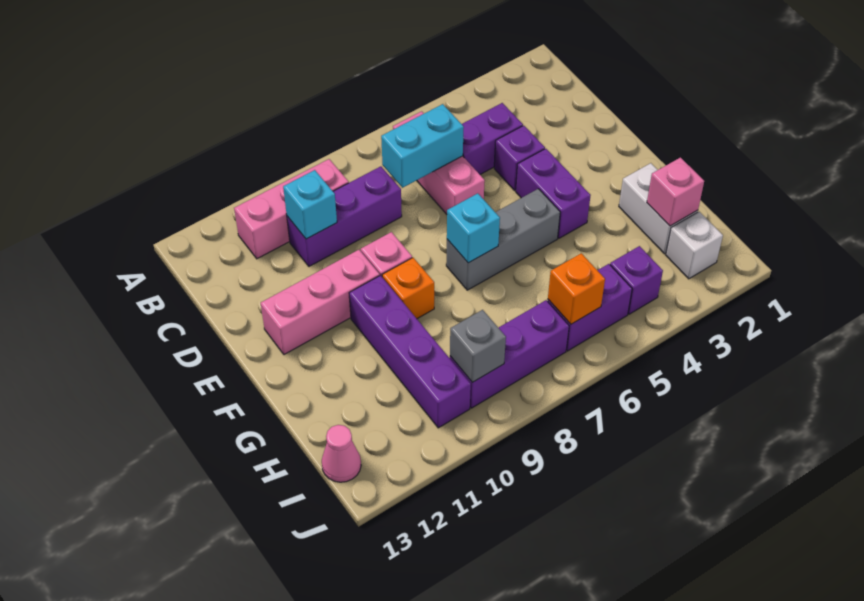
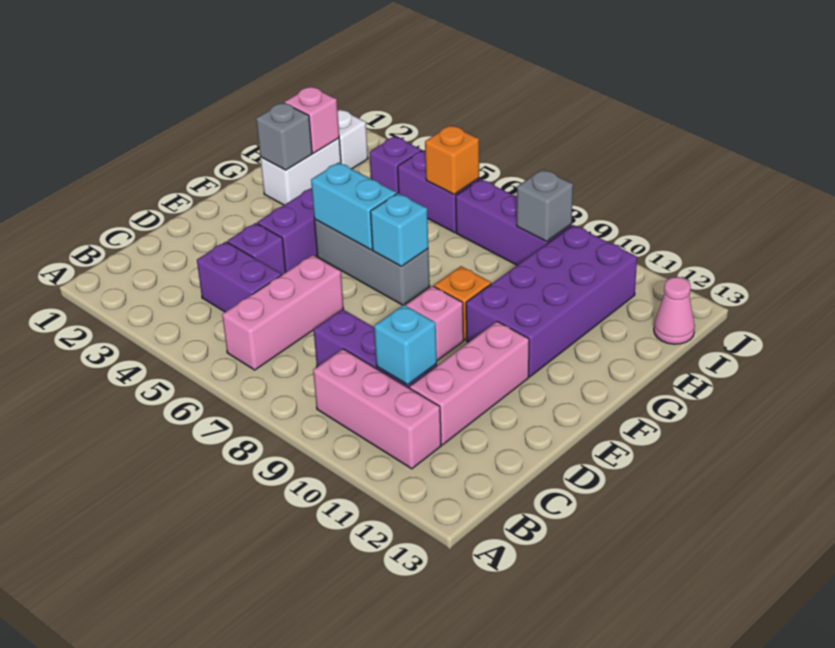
cyan brick C6:C7 level 2 -> cyan brick F5:F6 level 2
pink brick E10:E12 level 1 -> pink brick C11:E11 level 1
purple brick F10:I10 level 1 -> purple brick F10:I11 level 1
none -> grey brick G2 level 2

